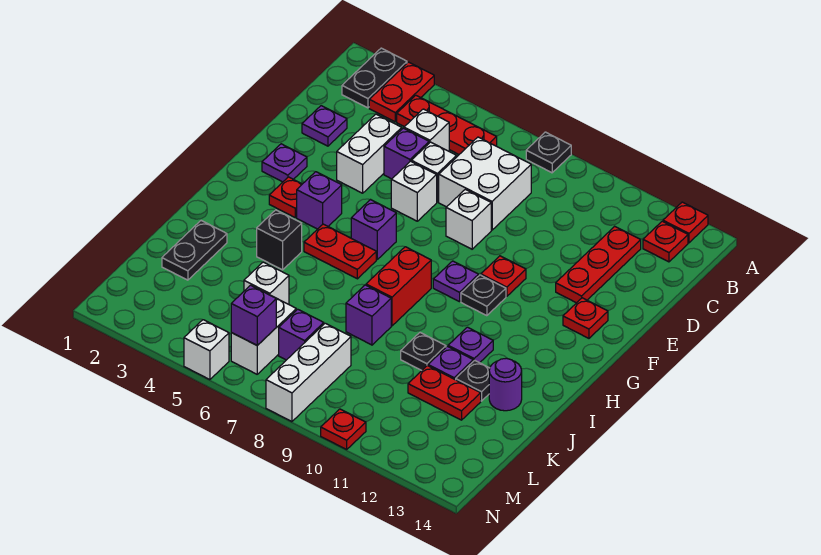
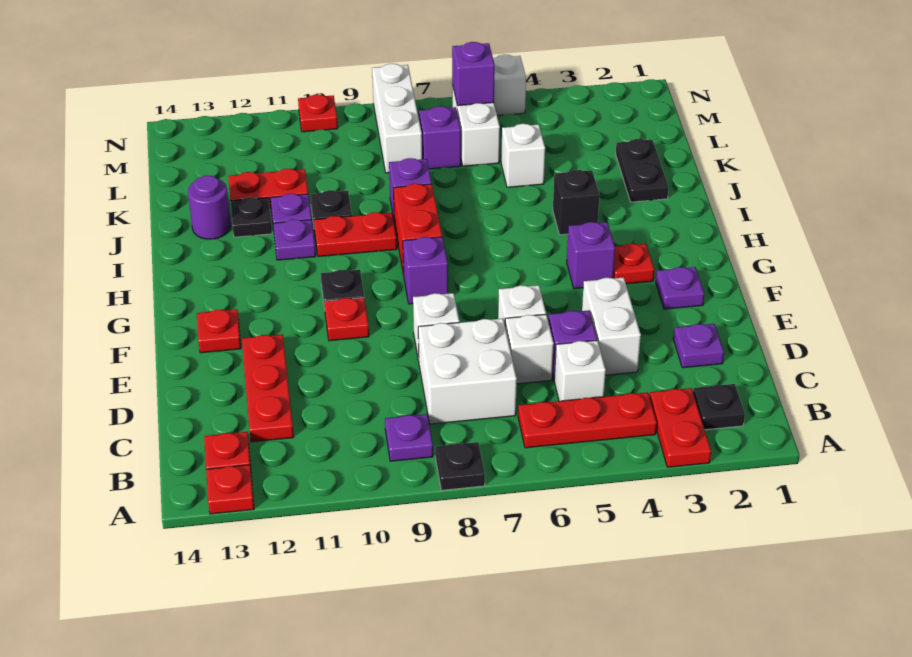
black plate A2:B2 level 1 -> black plate B2 level 1
purple brick G6 level 1 -> purple brick G8 level 1
purple plate G9 level 1 -> purple plate B9 level 1
red plate H5:H6 level 1 -> red plate I9:I10 level 1

